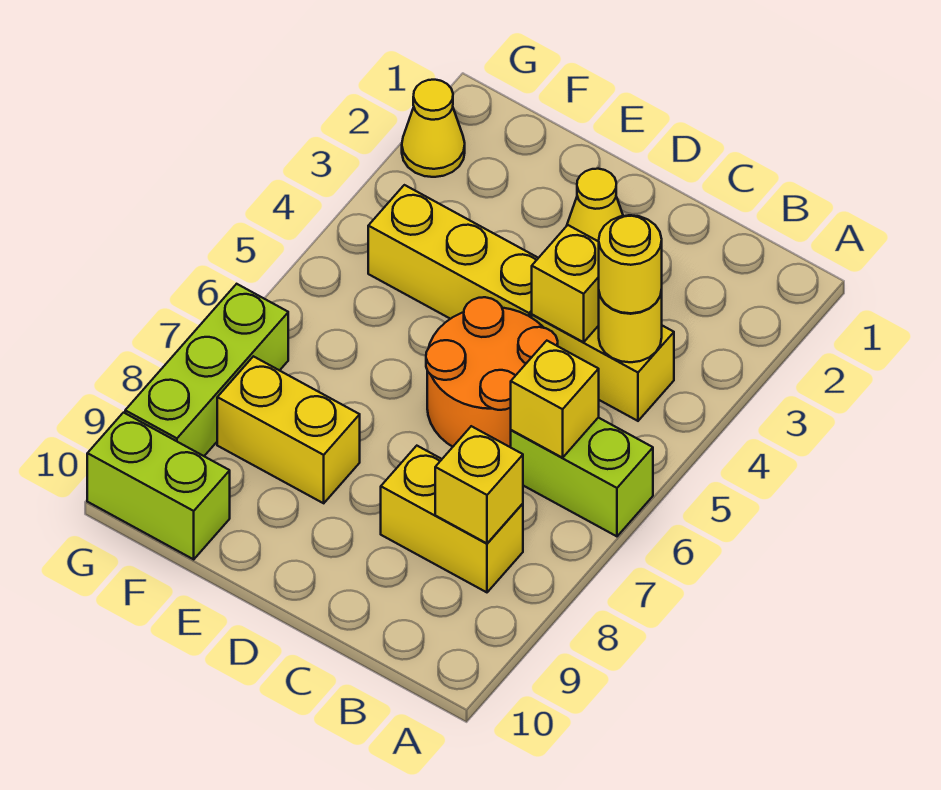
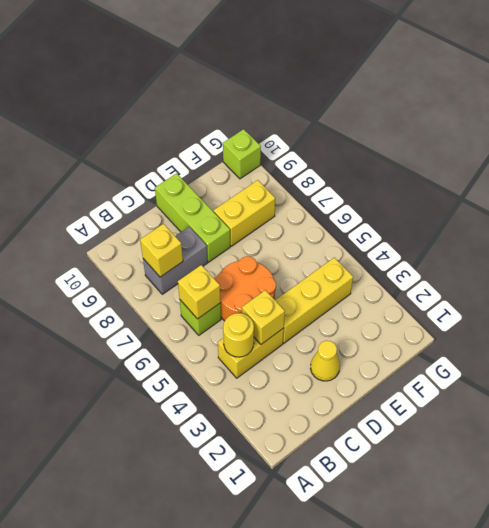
lime brick A6:B6 level 1 -> lime brick B6 level 1
yellow round brick B4 level 3 -> none
yellow brick B8:C8 level 1 -> grey brick B8:C8 level 1
lime brick F10:G10 level 1 -> lime brick G10 level 1
yellow cone G2 level 1 -> none
lime brick G7:G9 level 1 -> lime brick D8:D10 level 1

